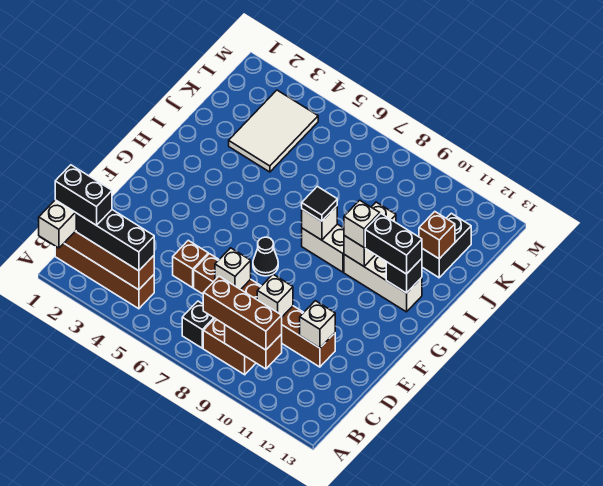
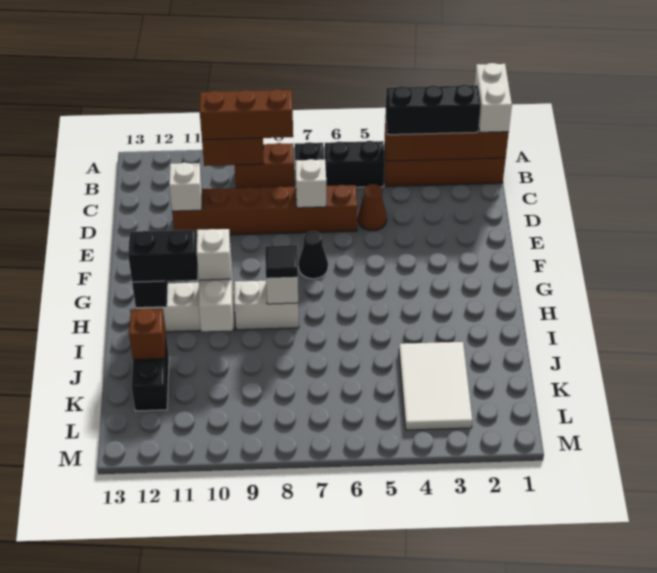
black brick B1:B2 level 4 -> black brick B5:B6 level 1
brown brick D5 level 1 -> brown cone D5 level 1
white brick D9 level 2 -> none

